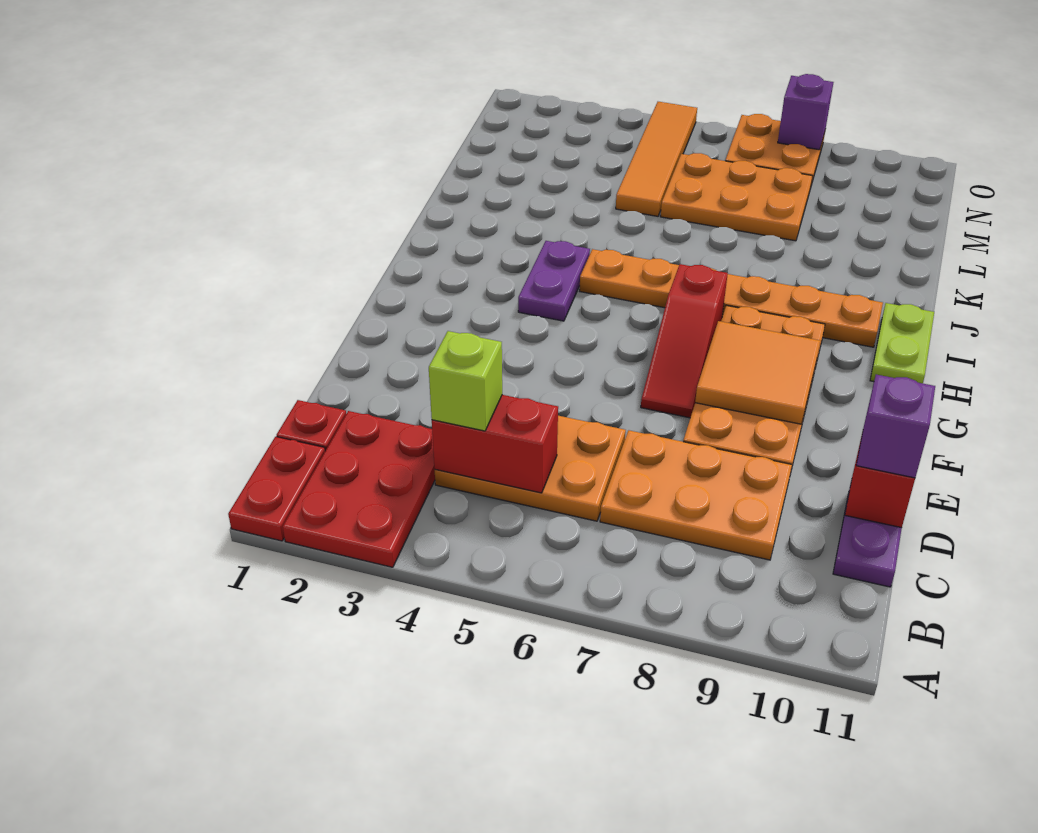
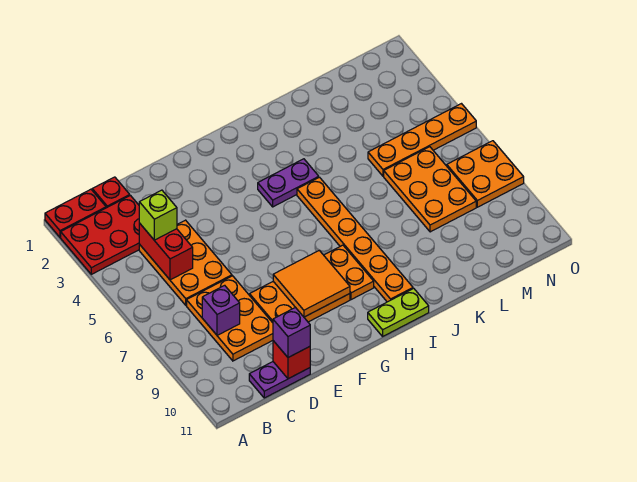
red slope F7:H7 level 1 top H -> none
orange tile L5:O5 level 1 -> orange plate L5:O5 level 1
purple brick O8 level 2 -> purple brick C8 level 2

